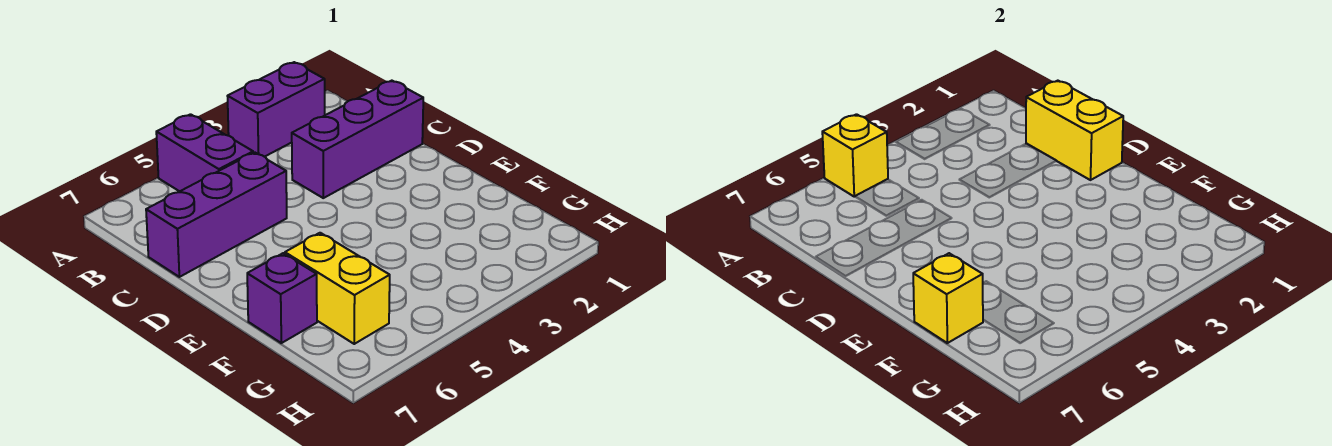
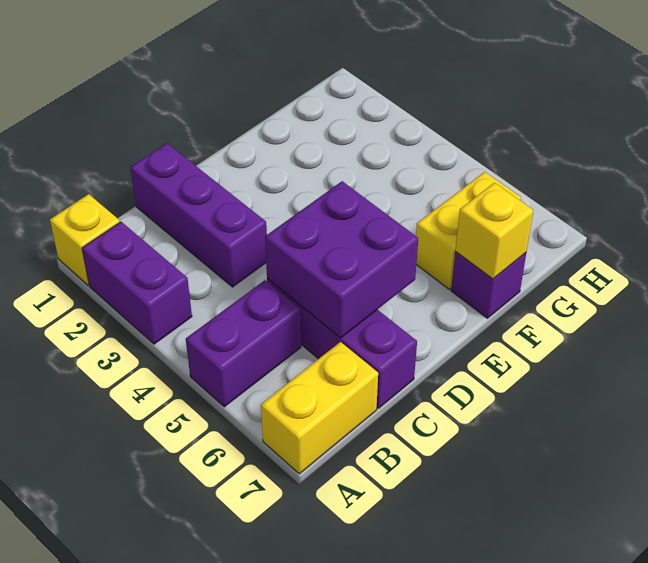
yellow brick A5 level 2 -> yellow brick A1 level 1
yellow brick C1:D1 level 2 -> yellow brick A7:B7 level 1
none -> purple brick C5:D6 level 2

